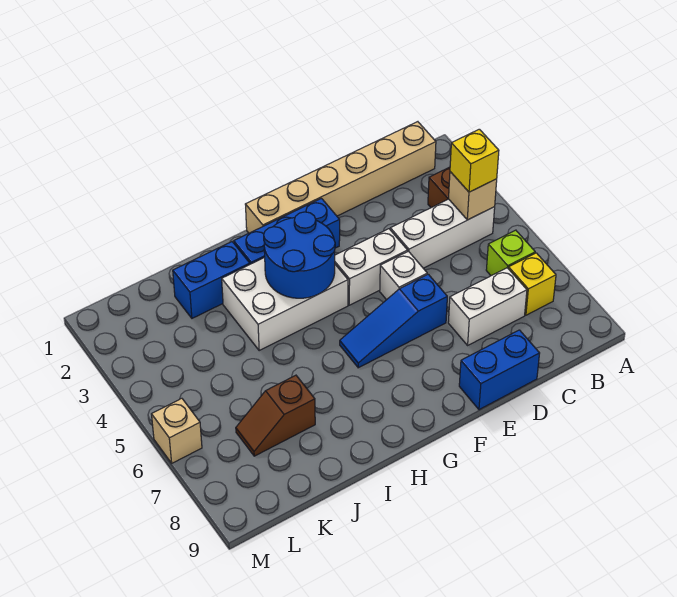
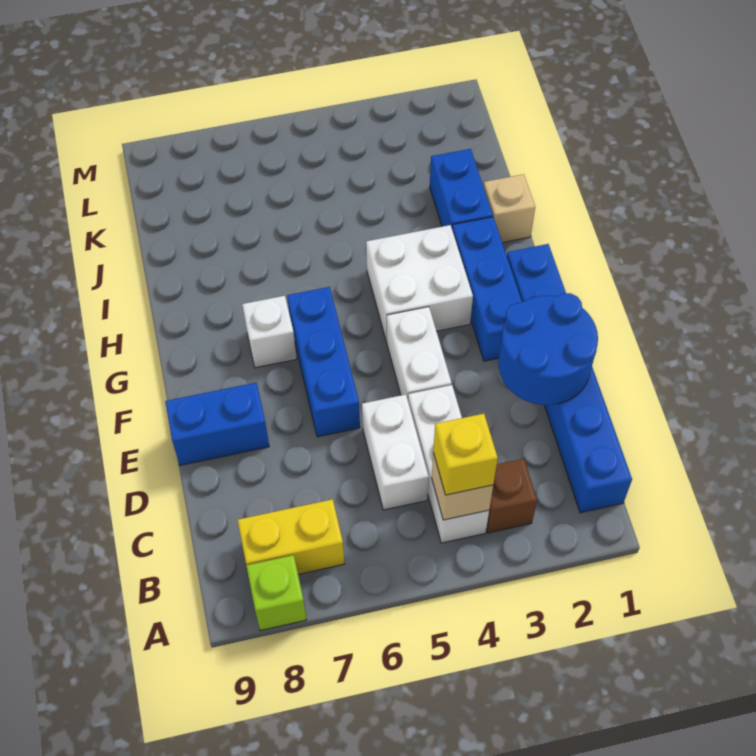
tan brick B1:G1 level 1 -> blue brick B1:G1 level 1
lime brick B6 level 1 -> lime brick A8 level 1
yellow brick B7 level 1 -> yellow brick B7:B8 level 1
white brick C7:D7 level 1 -> white brick C5:D5 level 1
blue brick D9:E9 level 1 -> blue brick E8:E9 level 1
white brick E5 level 1 -> white brick G7 level 1
blue slope E6:G6 level 1 top E -> blue brick E6:G6 level 1
white brick G3:I4 level 1 -> white brick G3:H4 level 1
blue round brick G3:H4 level 2 -> blue round brick D1:E2 level 2
brown slope J7:K7 level 1 top J -> none
tan brick M6 level 1 -> tan brick I1 level 1

